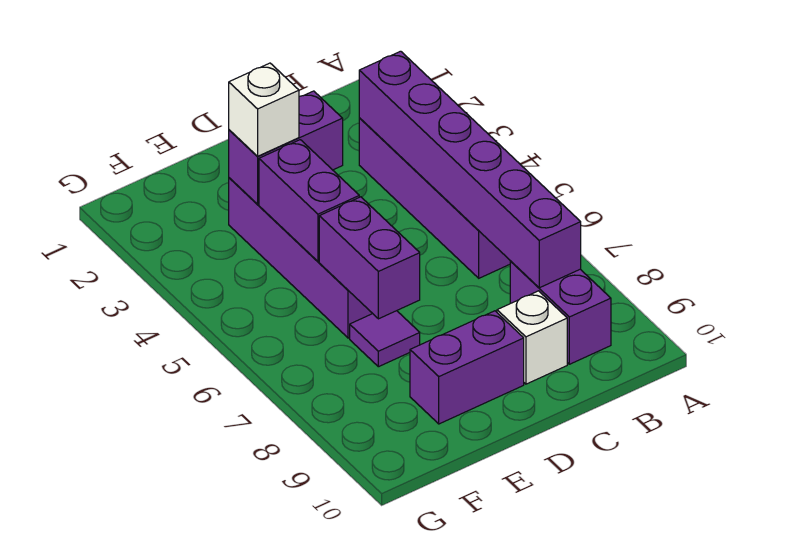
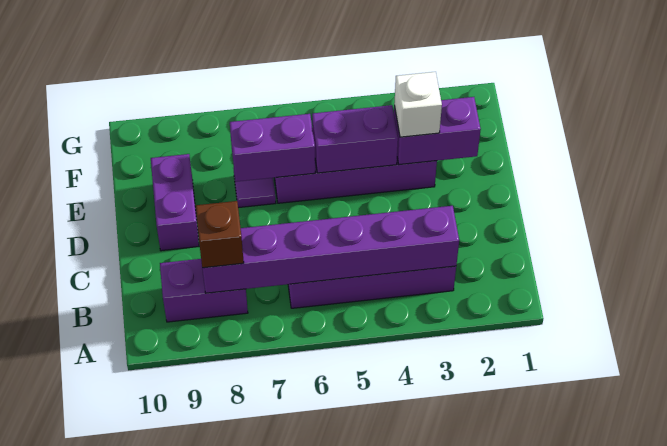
none -> brown brick B8 level 3
white brick C9 level 1 -> none
purple brick D3:E3 level 2 -> purple brick E2:E3 level 2

